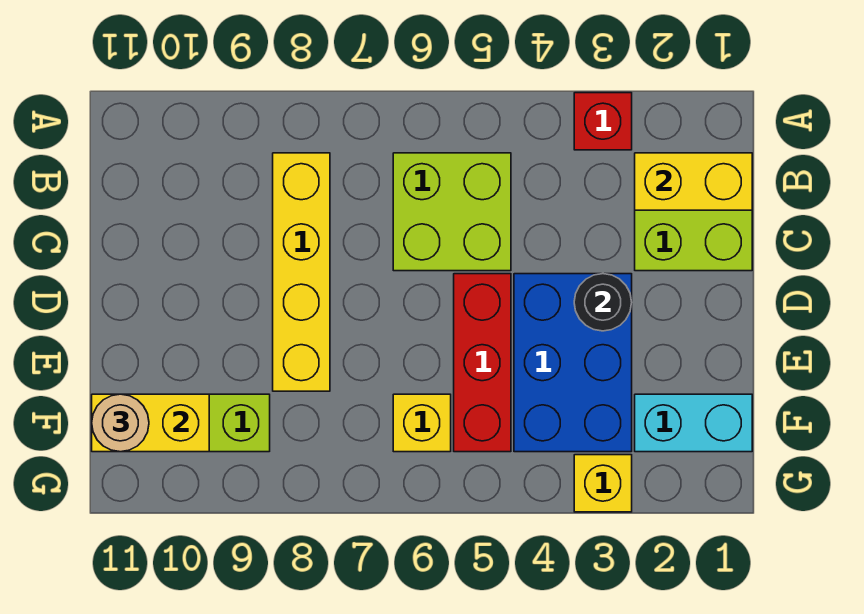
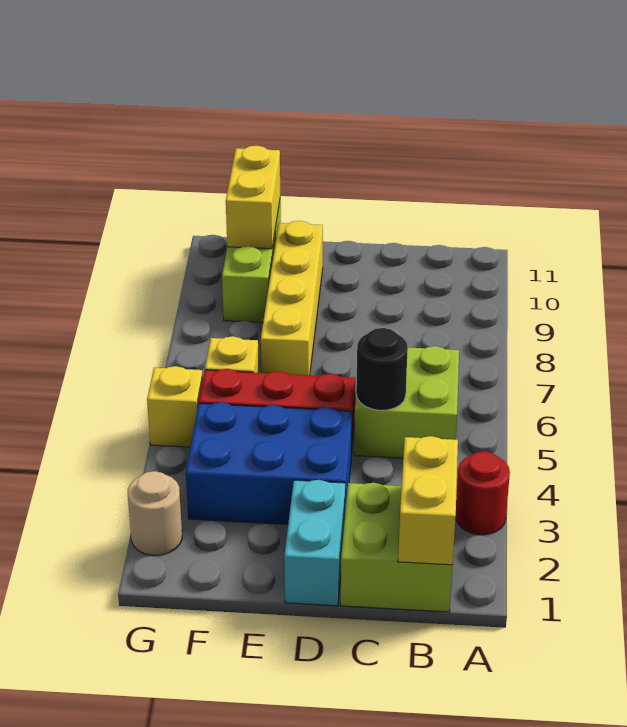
red brick A3 level 1 -> red round brick A3 level 1
yellow brick B8:E8 level 1 -> yellow brick E7:E10 level 1
black round brick D3 level 2 -> black round brick C5 level 2
cyan brick F1:F2 level 1 -> cyan brick D1:D2 level 1
tan round brick F11 level 3 -> tan round brick G2 level 1
yellow brick G3 level 1 -> yellow brick G5 level 1

